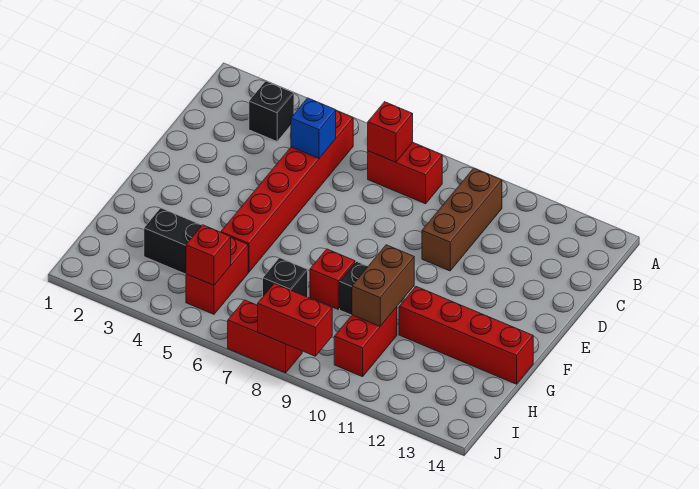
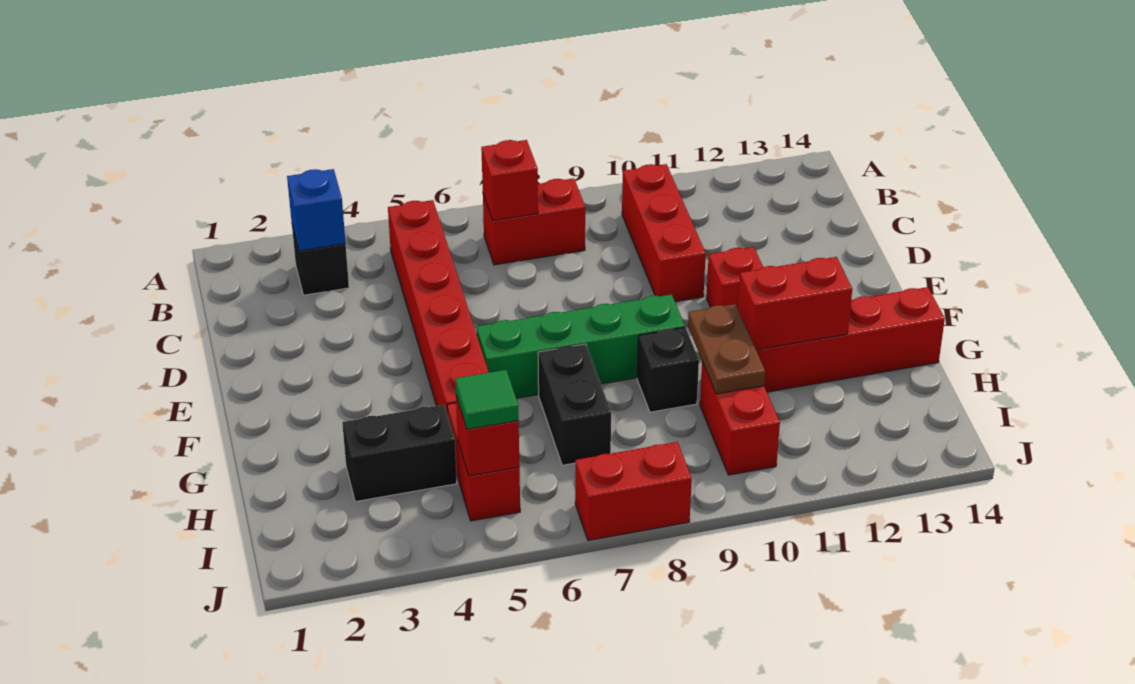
brown brick B10:D10 level 1 -> red brick B10:D10 level 1
blue brick C5 level 2 -> blue brick B3 level 2
none -> green brick F6:F9 level 1
red brick G8 level 1 -> red brick E11 level 1
brown brick G10:H10 level 2 -> brown plate G10:H10 level 2
black brick H7 level 1 -> black brick G7:H7 level 1
none -> green tile I5 level 3
red brick J8:J9 level 2 -> red brick G11:G12 level 2

